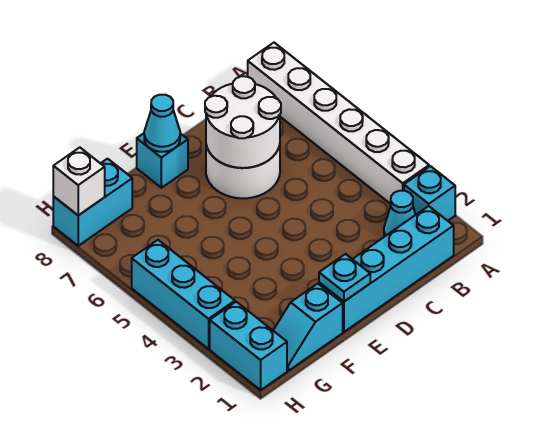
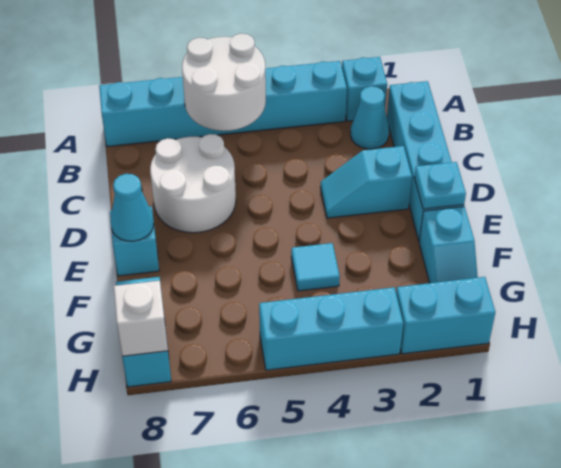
white brick A3:A8 level 1 -> cyan brick A3:A8 level 1
white round brick C6:D7 level 2 -> white round brick A5:B6 level 2
none -> cyan slope D2:D3 level 1 top 2
none -> cyan tile F4 level 1

